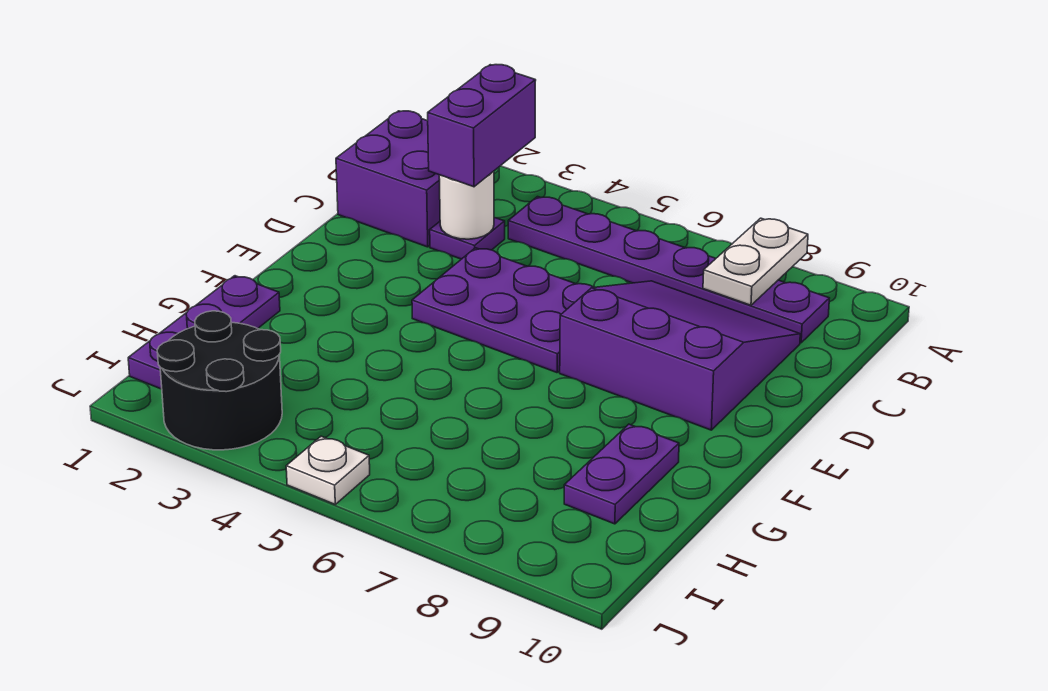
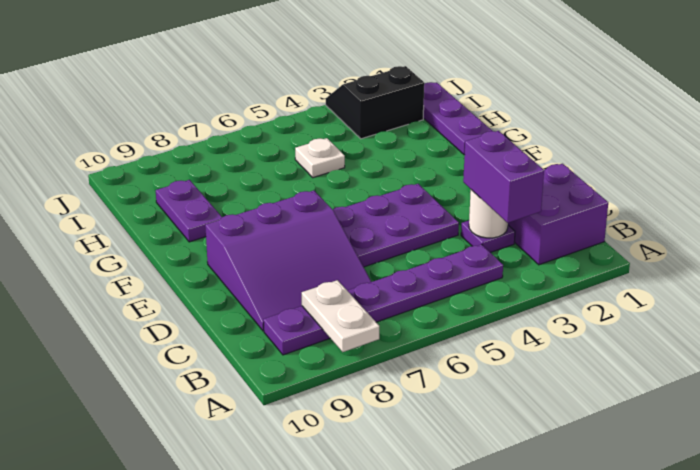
black round brick I2:J3 level 1 -> black slope I2:J3 level 1 top I
white plate J5 level 1 -> white plate H5 level 1

